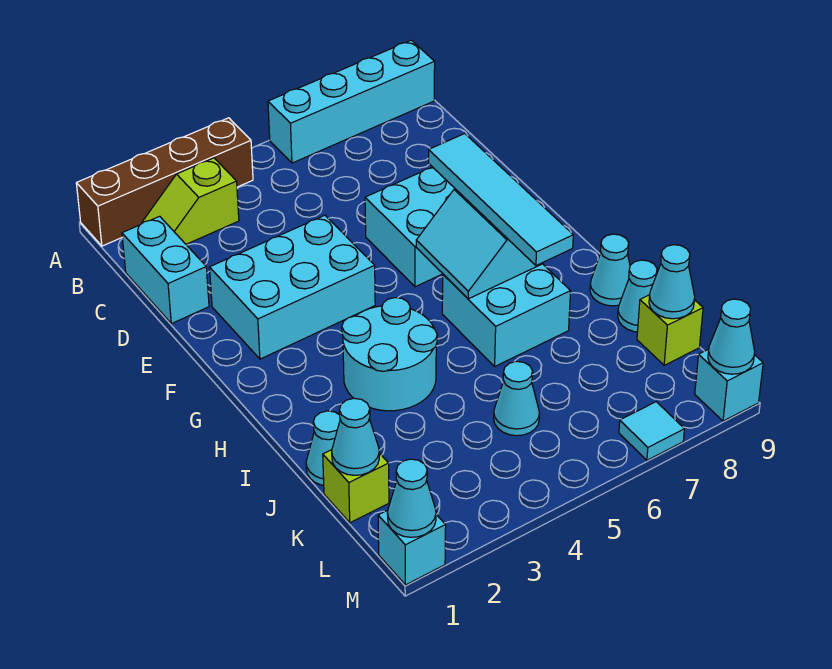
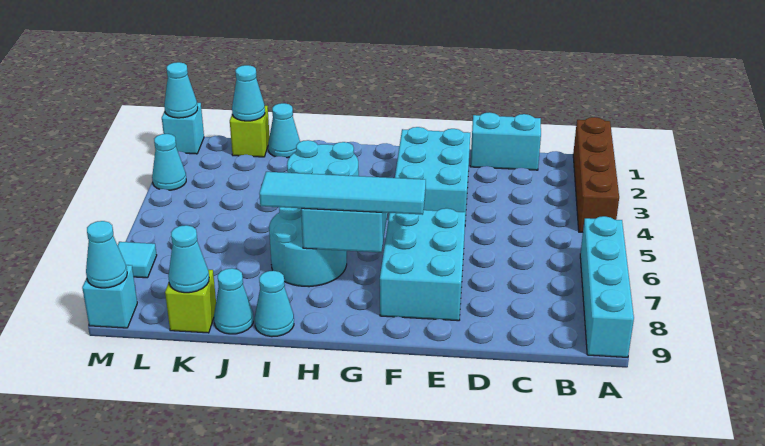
lime slope B2:B3 level 1 top 3 -> none
cyan brick H6:I7 level 1 -> cyan round brick H6:I7 level 1
cyan cone K5 level 1 -> cyan cone M3 level 1

